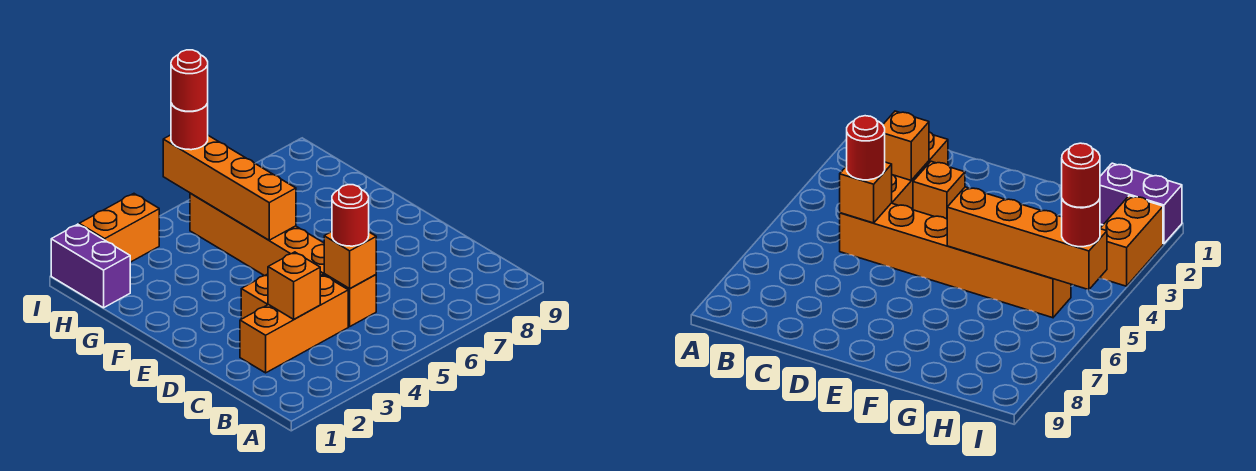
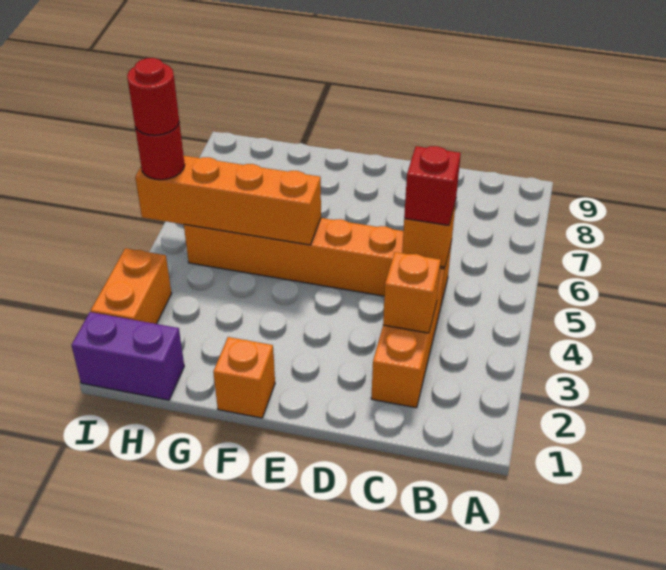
red round brick C5 level 3 -> red brick C5 level 3
orange brick D3 level 1 -> orange brick F1 level 1

